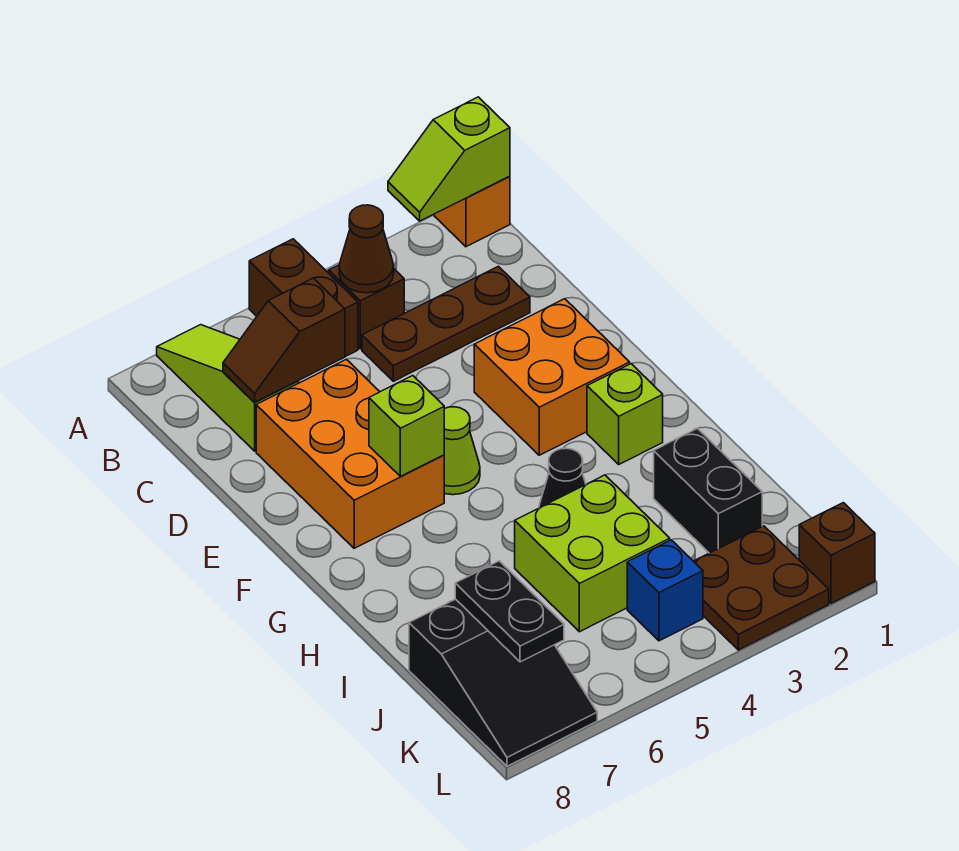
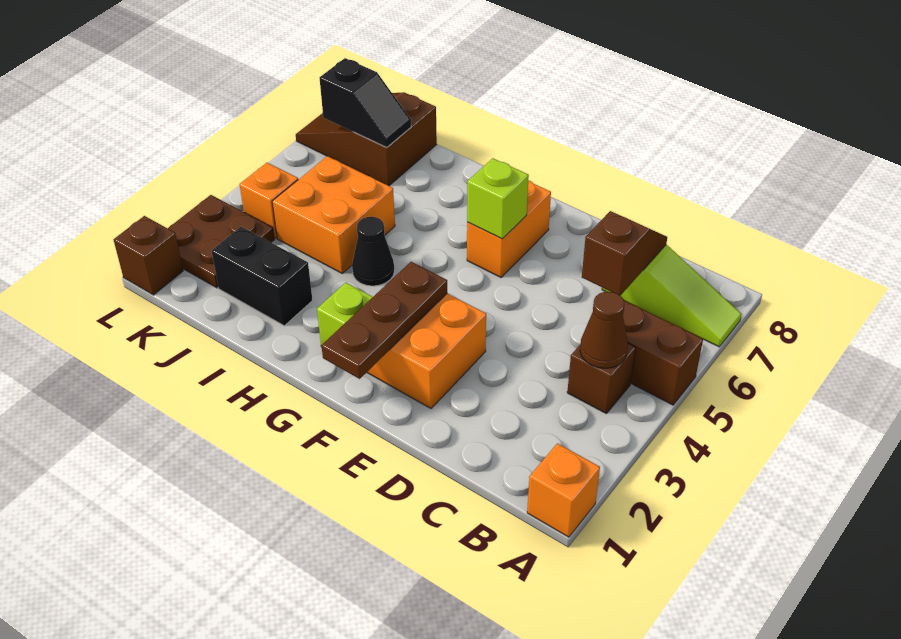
lime slope A1:A2 level 2 top 1 -> none
brown plate C2:C4 level 1 -> brown plate F1:F3 level 2
orange brick D6:F7 level 1 -> orange brick F6:F7 level 1
lime cone F5 level 1 -> none
lime brick I4:J5 level 1 -> orange brick I4:J5 level 1
black slope J7:L8 level 1 top J -> brown slope J7:L8 level 1 top J
black plate J7:K7 level 2 -> black slope J7:K7 level 2 top K
blue brick K4 level 1 -> orange brick K4 level 1

